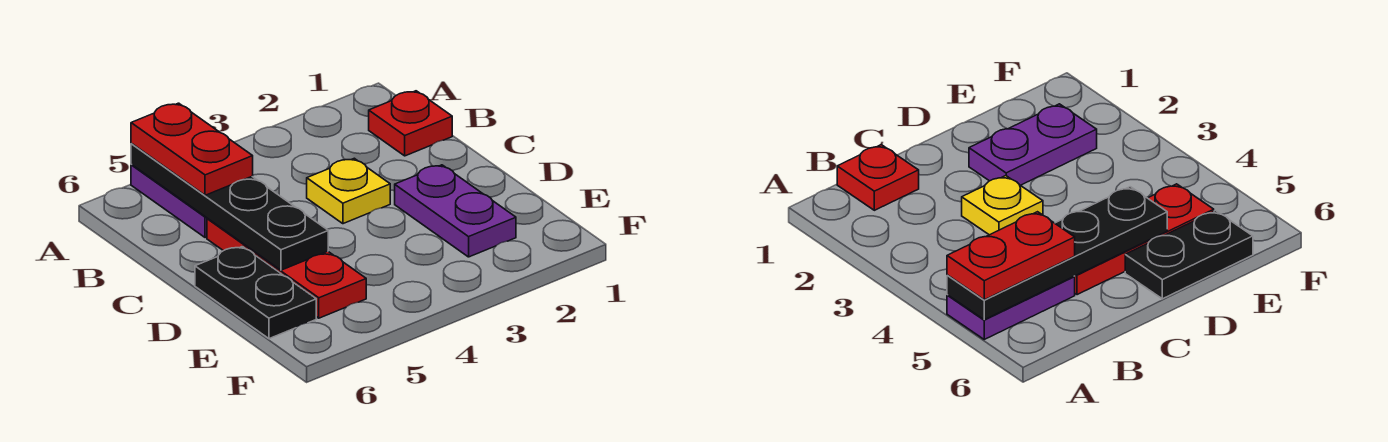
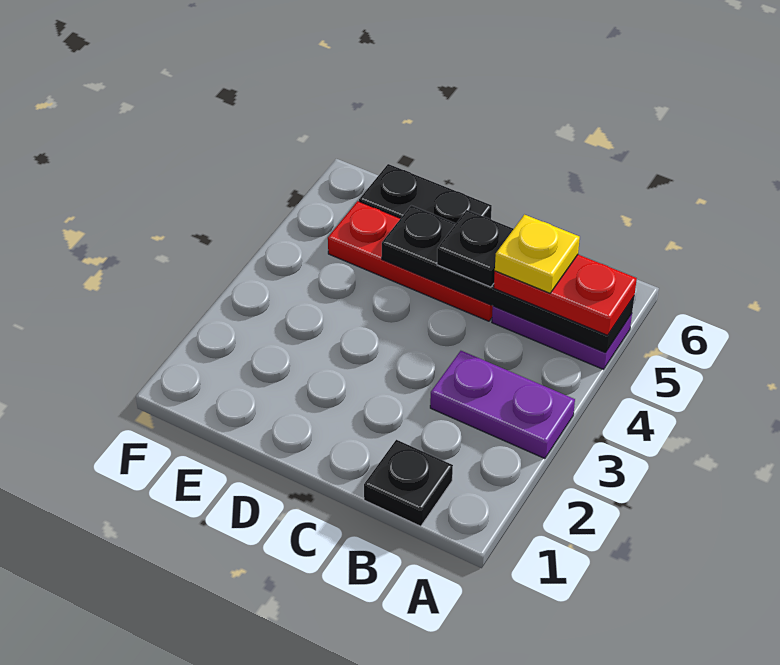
red plate B1 level 1 -> black plate B1 level 1
yellow plate C3 level 1 -> yellow plate B5 level 4
none -> black plate C5 level 3
purple plate D2:E2 level 1 -> purple plate A3:B3 level 1

